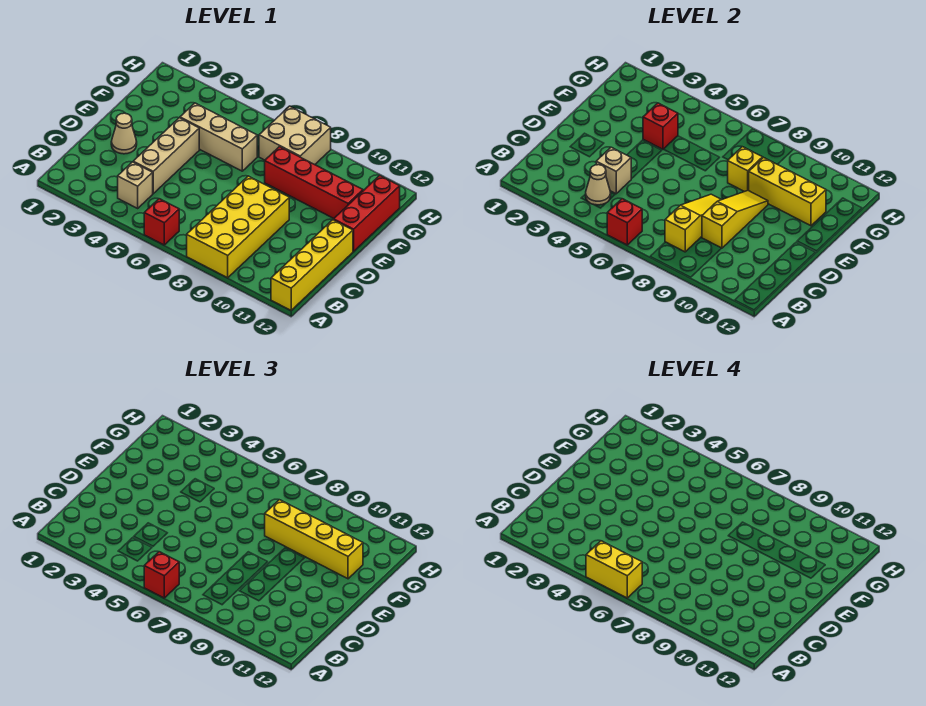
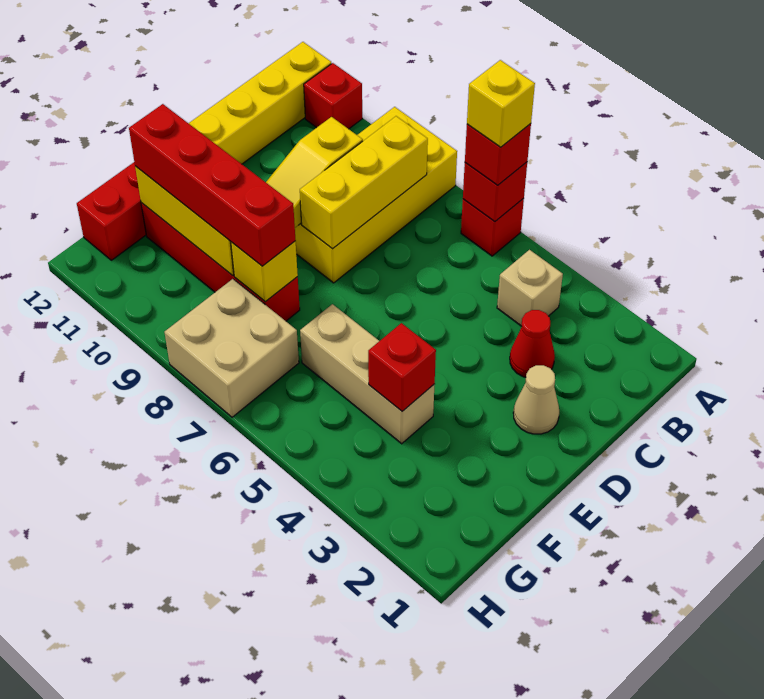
yellow brick A5:A6 level 4 -> yellow brick A6 level 4
none -> red brick A11 level 1
tan cone B4 level 2 -> none
yellow slope B8:D8 level 2 top B -> yellow brick B8:D8 level 2
none -> red cone C3 level 1
tan brick C4:E4 level 1 -> none
tan brick C4 level 2 -> none
yellow brick F8:F11 level 3 -> red brick F8:F11 level 3

